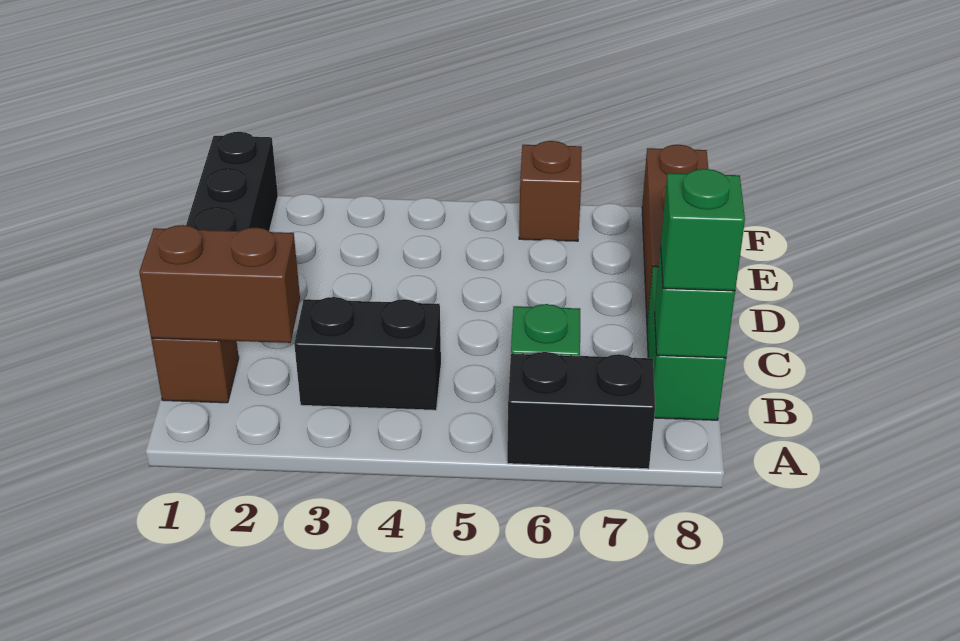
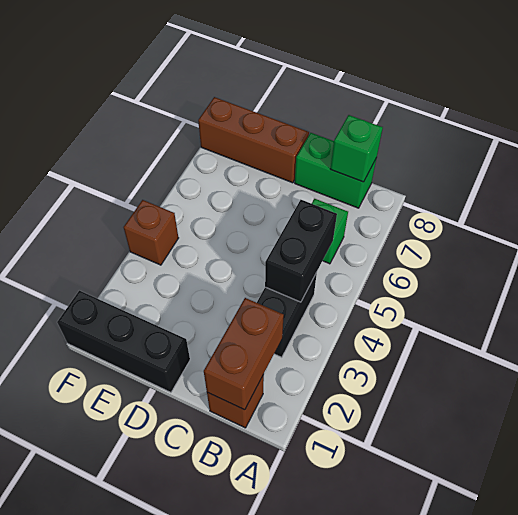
black brick A6:A7 level 1 -> black brick B4:B5 level 2
green brick B8 level 3 -> none
brown brick F6 level 1 -> brown brick F4 level 1

